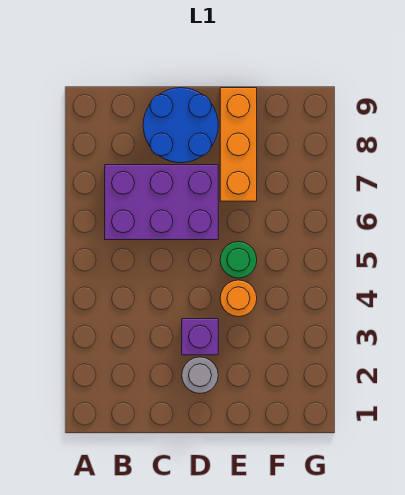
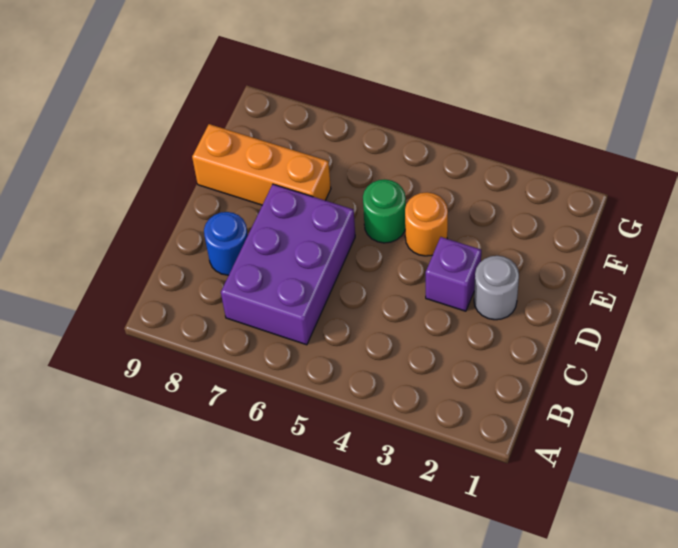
blue round brick C8:D9 level 1 -> blue round brick C8 level 1

